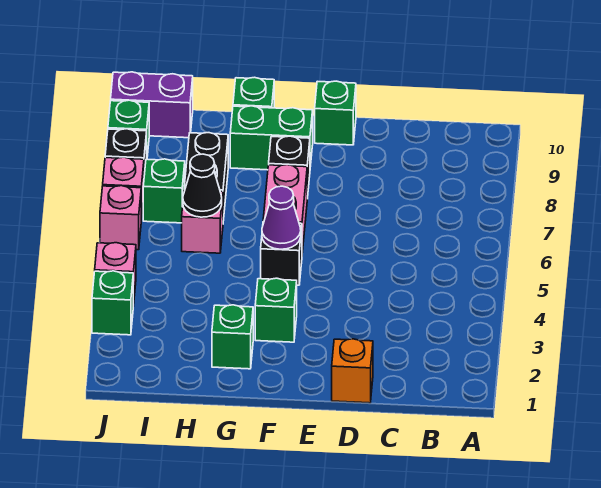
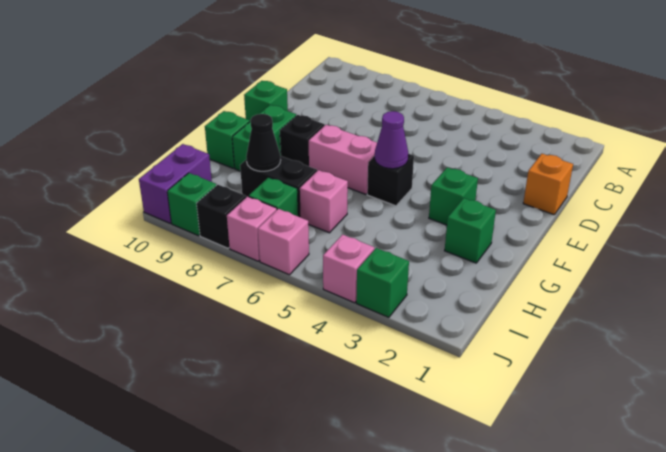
black cone H6 level 2 -> black cone H8 level 2

